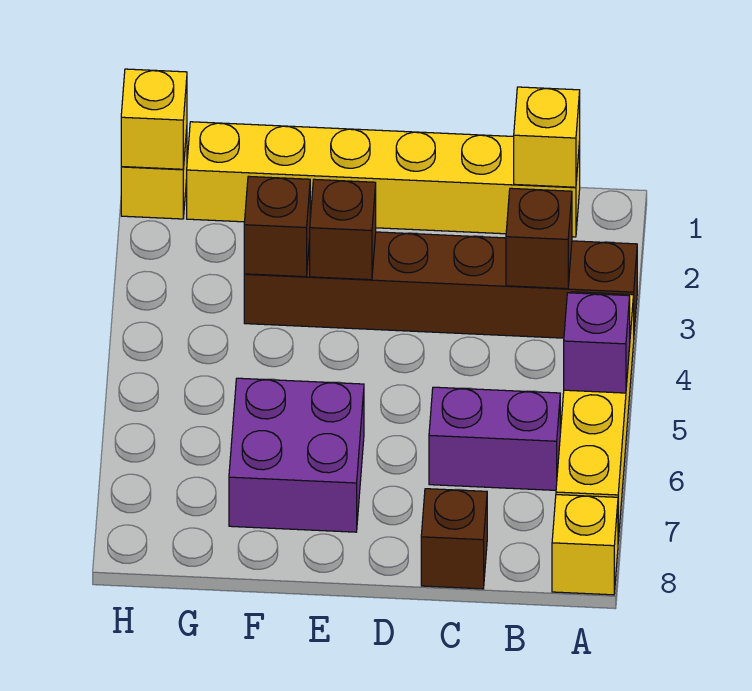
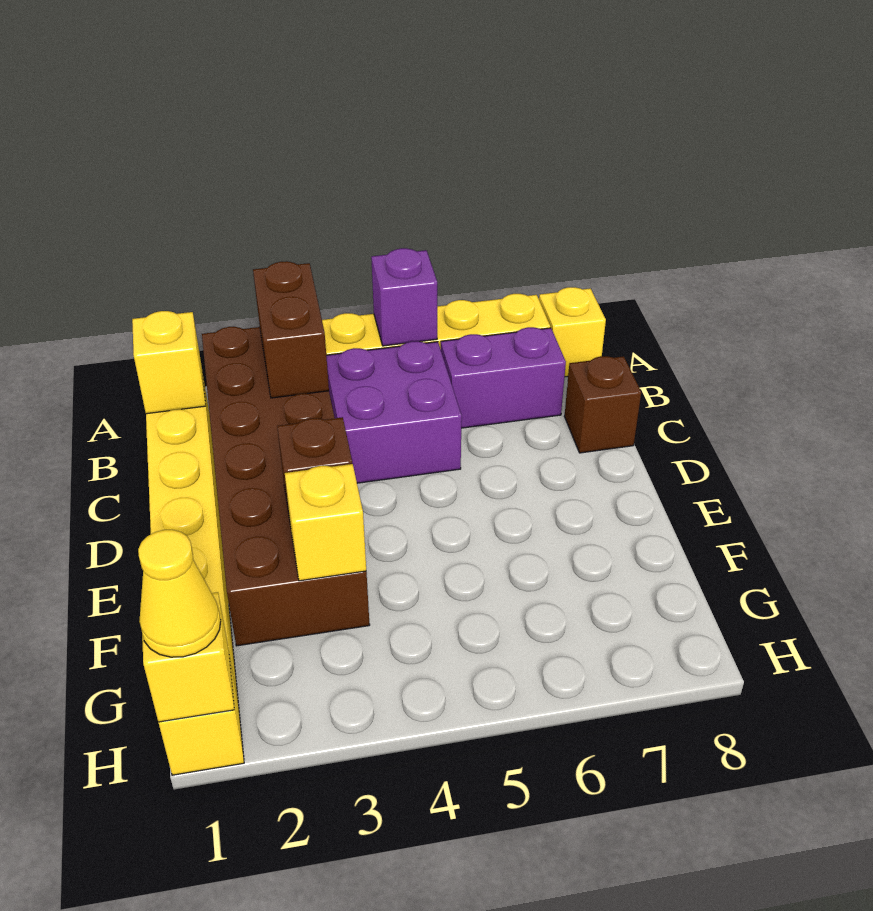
brown brick A3:F3 level 1 -> brown brick A2:F3 level 1
brown brick B3 level 2 -> brown brick A3:B3 level 2
purple brick B6:C6 level 1 -> purple brick B6:B7 level 1
purple brick E6:F7 level 1 -> purple brick B4:C5 level 1
brown brick F3 level 2 -> yellow brick F3 level 2
none -> yellow cone H1 level 3

